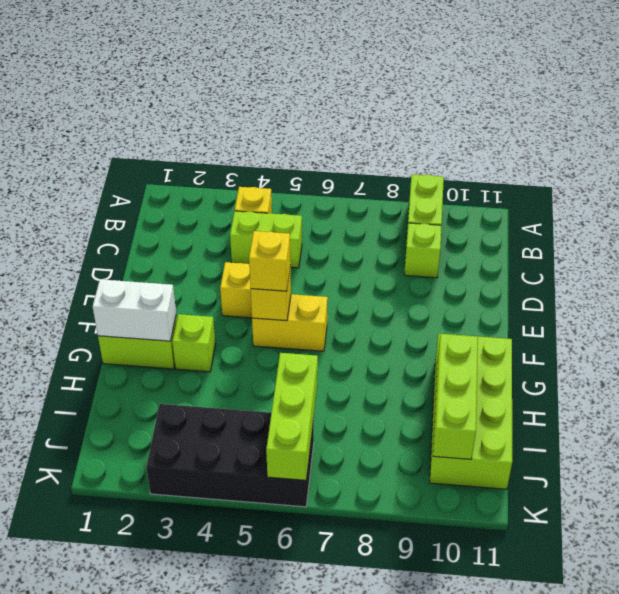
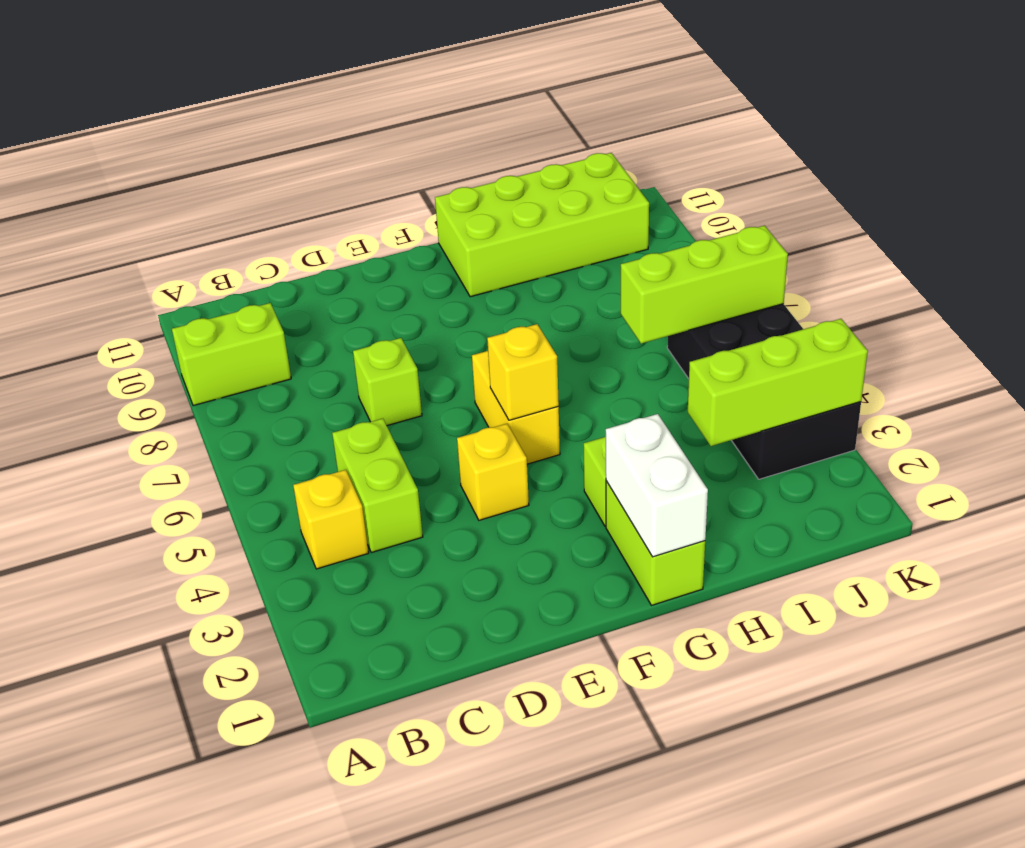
lime brick C9 level 1 -> lime brick D7 level 1
yellow brick F5 level 3 -> none
lime brick H10:J10 level 2 -> lime brick I3:K3 level 2

